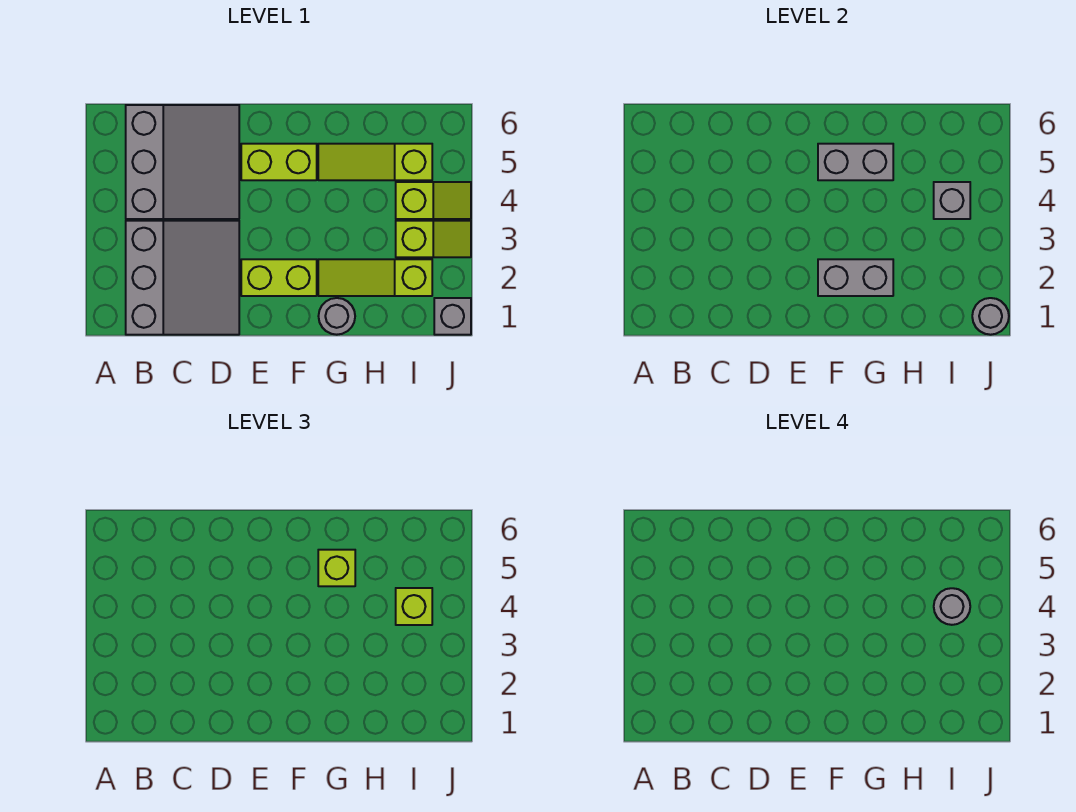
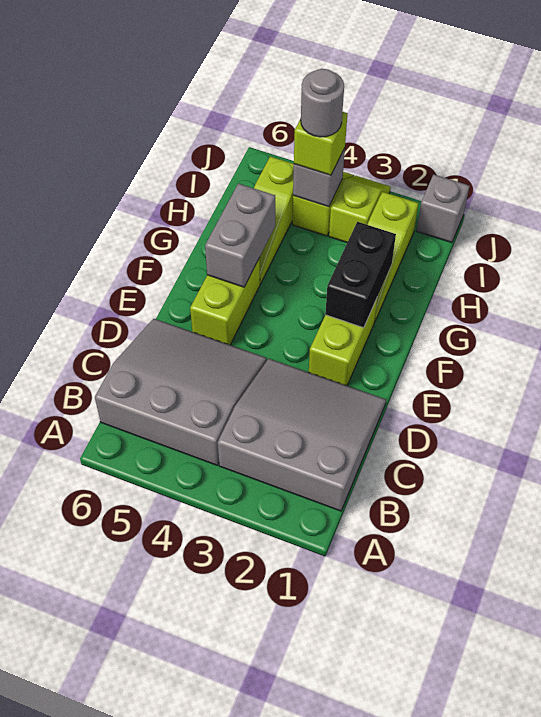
grey brick F2:G2 level 2 -> black brick F2:G2 level 2
grey round brick G1 level 1 -> none
lime brick G5 level 3 -> none
grey round brick J1 level 2 -> none

